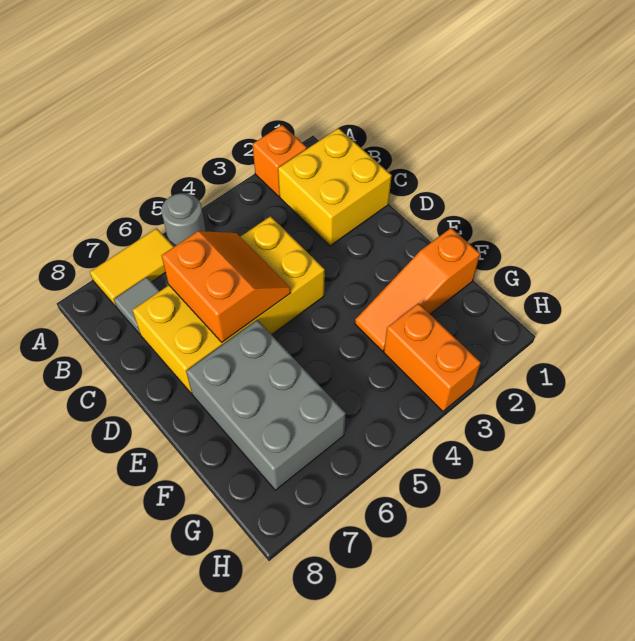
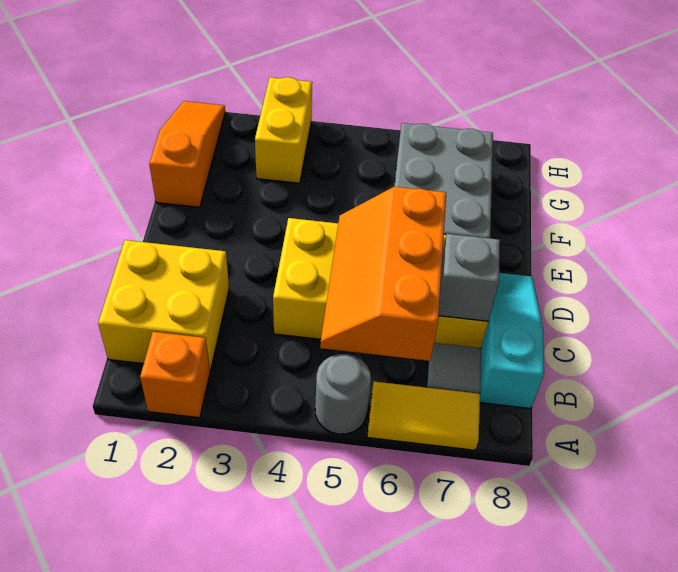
none -> cyan slope B8:D8 level 1 top B
orange slope C5:D6 level 2 top 6 -> orange slope B5:D6 level 2 top 6
none -> grey brick C7 level 2
orange slope F1:F3 level 1 top 1 -> orange slope F1:H1 level 1 top F
orange brick G3:H3 level 1 -> yellow brick G3:H3 level 1

